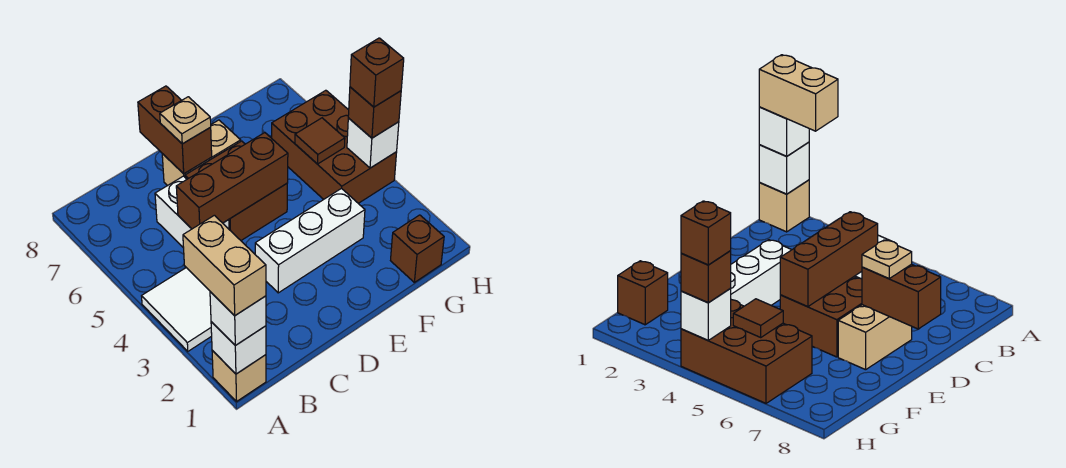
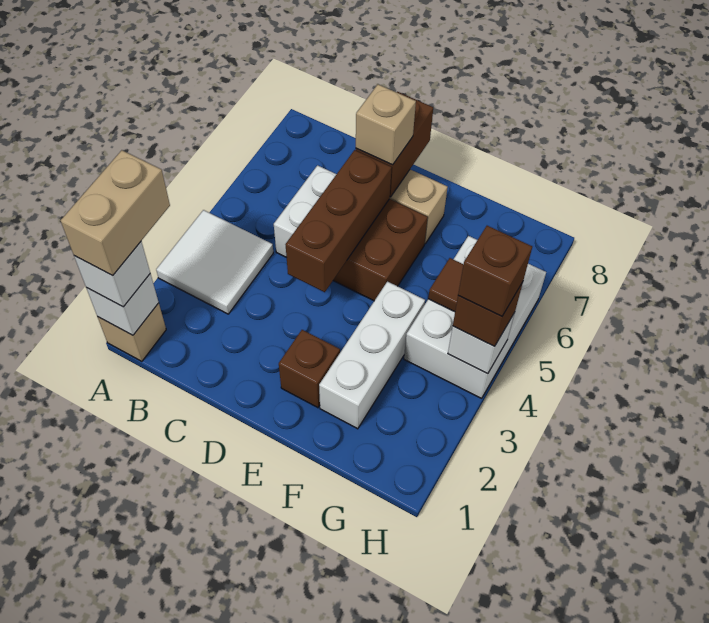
brown brick C5:E5 level 2 -> brown brick D4:D6 level 2
white brick D3:F3 level 1 -> white brick F2:F4 level 1
tan plate D7 level 3 -> tan brick D7 level 3
brown brick G1 level 1 -> brown brick E2 level 1
brown brick G4:H6 level 1 -> white brick G4:H6 level 1

